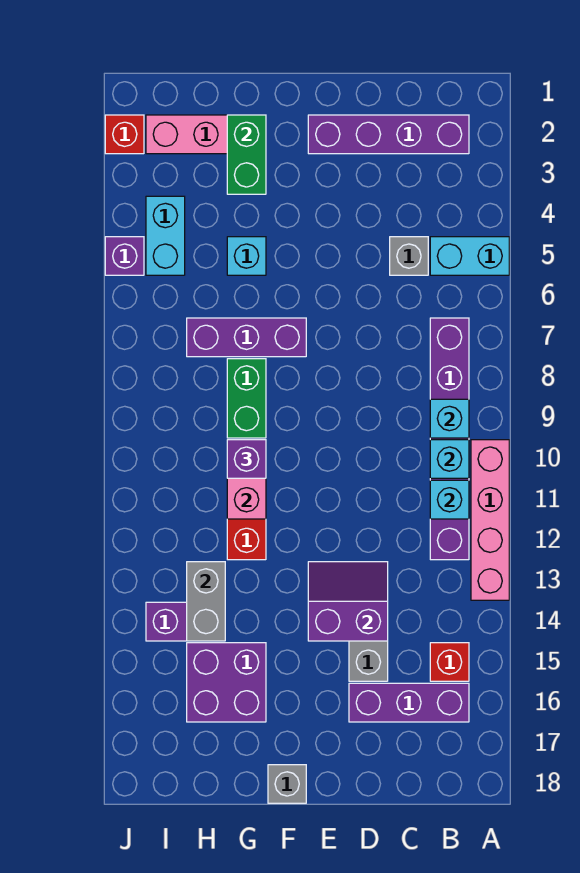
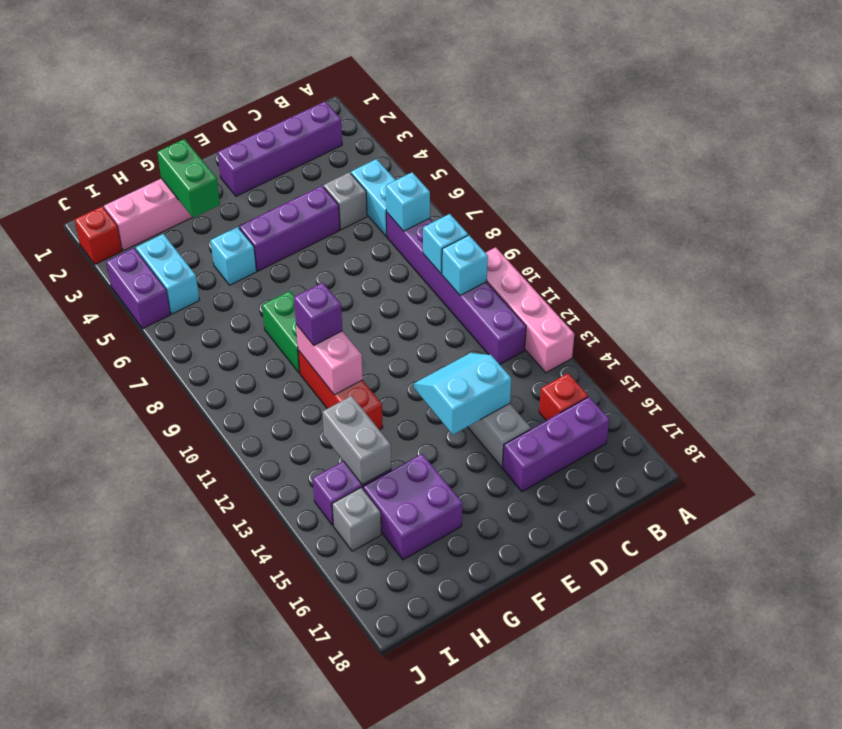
cyan brick A5:B5 level 1 -> cyan brick B5:B6 level 1
cyan brick B11 level 2 -> cyan brick B7 level 2
purple slope D13:E14 level 2 top 14 -> cyan slope D13:E14 level 2 top 14
purple brick F7:H7 level 1 -> purple brick D5:F5 level 1
grey brick F18 level 1 -> grey brick I15 level 1
purple brick J5 level 1 -> purple brick J4:J5 level 1

